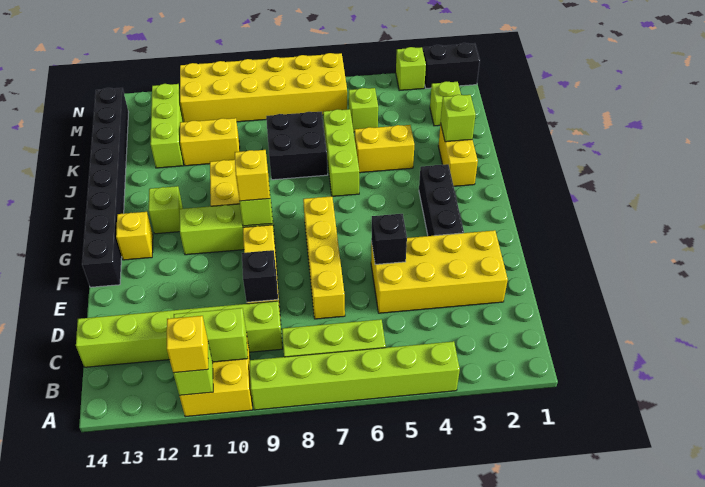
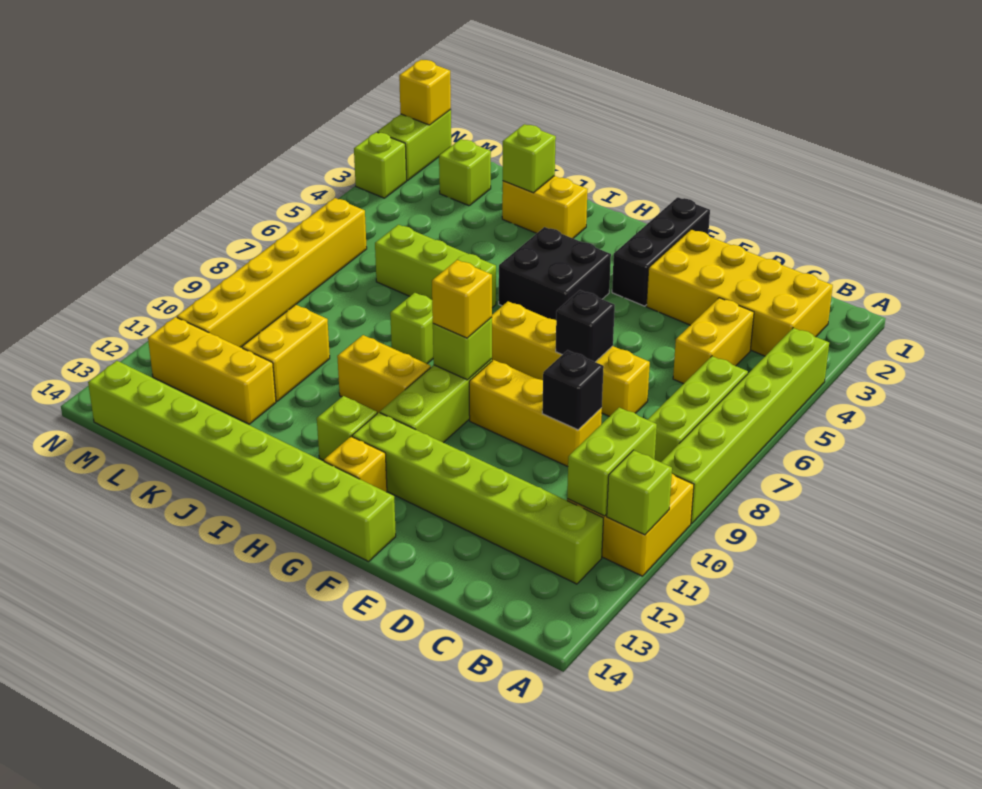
yellow brick A11 level 3 -> yellow brick N1 level 2
lime brick C9:C14 level 1 -> lime brick B12:G12 level 1
yellow brick D2:E5 level 1 -> yellow brick B2:E3 level 1
black brick E5 level 2 -> black brick E7 level 2
black brick F3:H3 level 1 -> black brick F1:F3 level 1
black brick F14:M14 level 1 -> lime brick F14:M14 level 1
yellow brick J4:J5 level 1 -> yellow brick C4:C5 level 1
black brick J7:K8 level 1 -> black brick G4:H5 level 1
lime brick K12:M12 level 1 -> yellow brick K12:M12 level 1
lime brick L5 level 1 -> lime brick I8 level 1
yellow brick M6:N11 level 1 -> yellow brick M6:M11 level 1
black brick N1:N2 level 1 -> lime brick N1:N2 level 1

